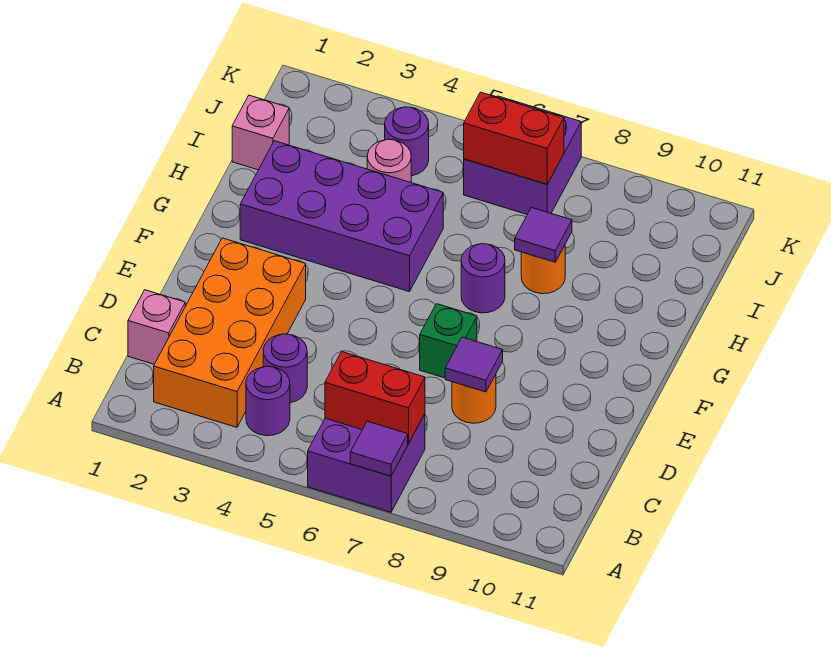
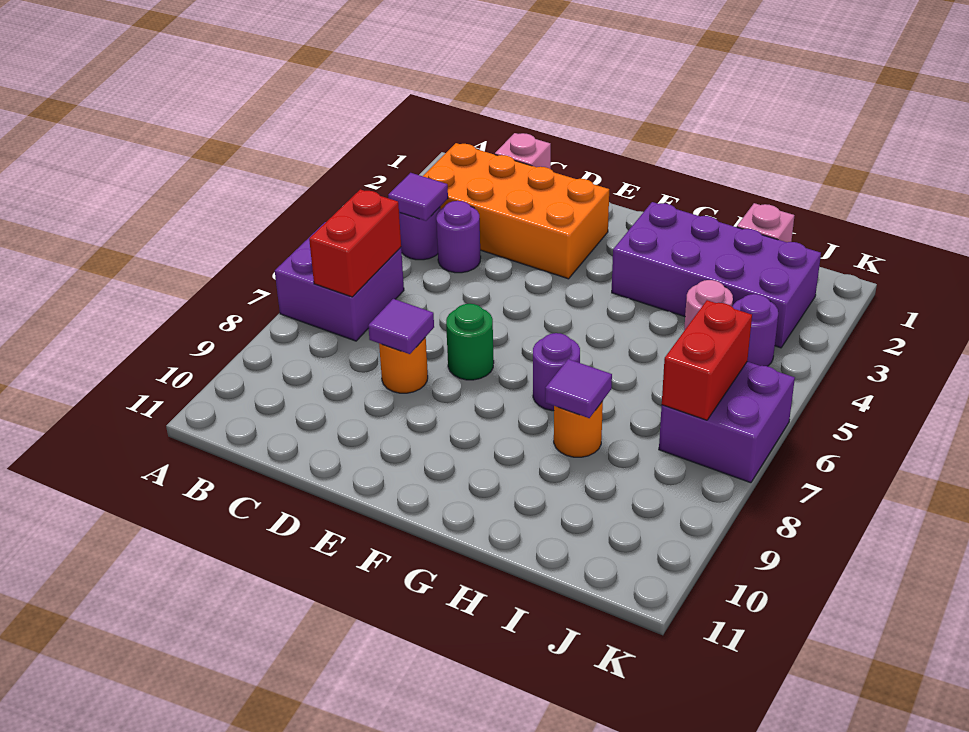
purple tile A7 level 2 -> purple tile B4 level 2
green brick E7 level 1 -> green round brick E7 level 1
purple brick G2:H5 level 1 -> purple brick G2:J3 level 1

